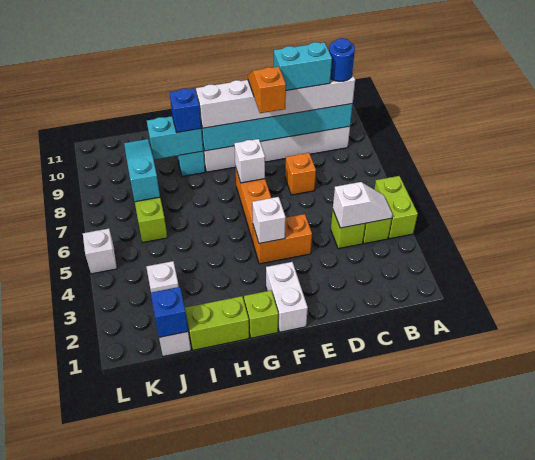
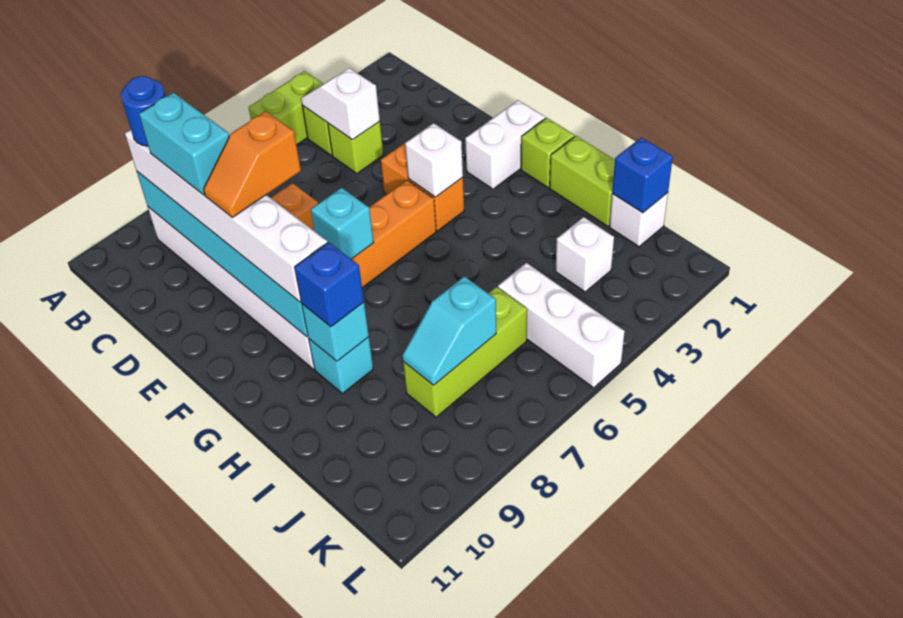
white brick F7 level 2 -> cyan brick F7 level 2
cyan brick H9:I9 level 2 -> cyan brick H9 level 2
cyan slope J7:J9 level 2 top 7 -> cyan slope J7:J8 level 2 top 7
white brick L5 level 1 -> white brick J5:L5 level 1

